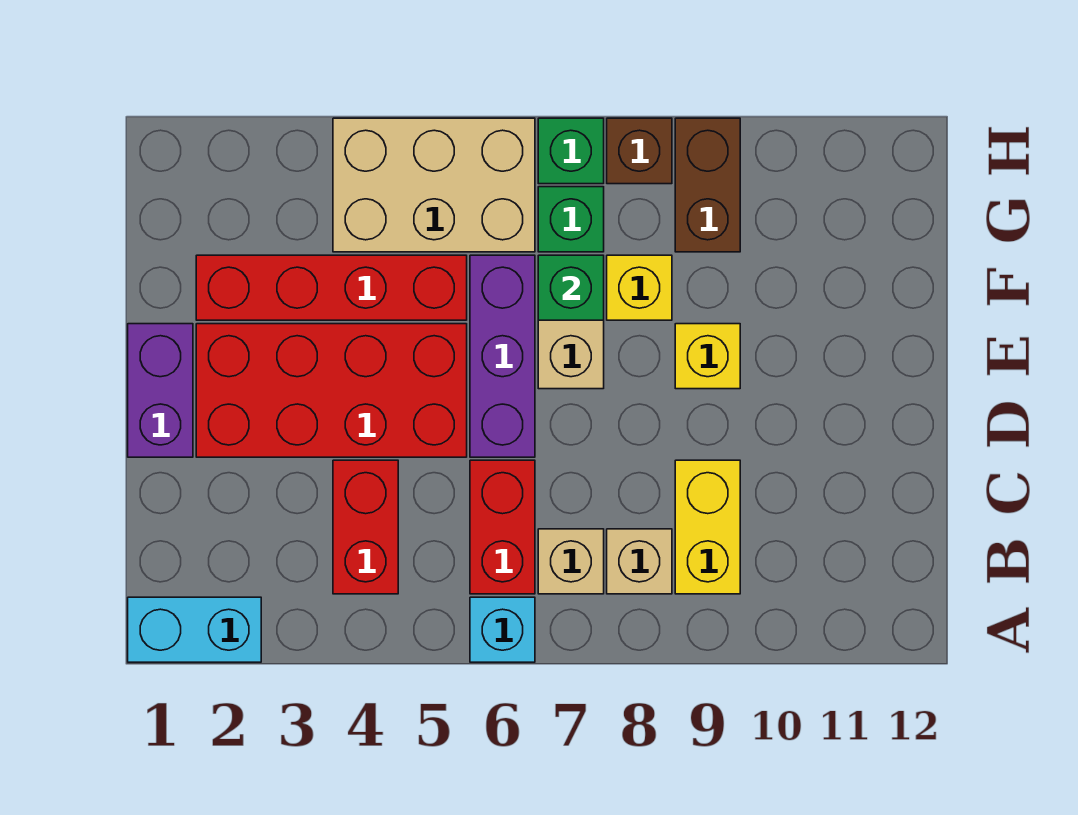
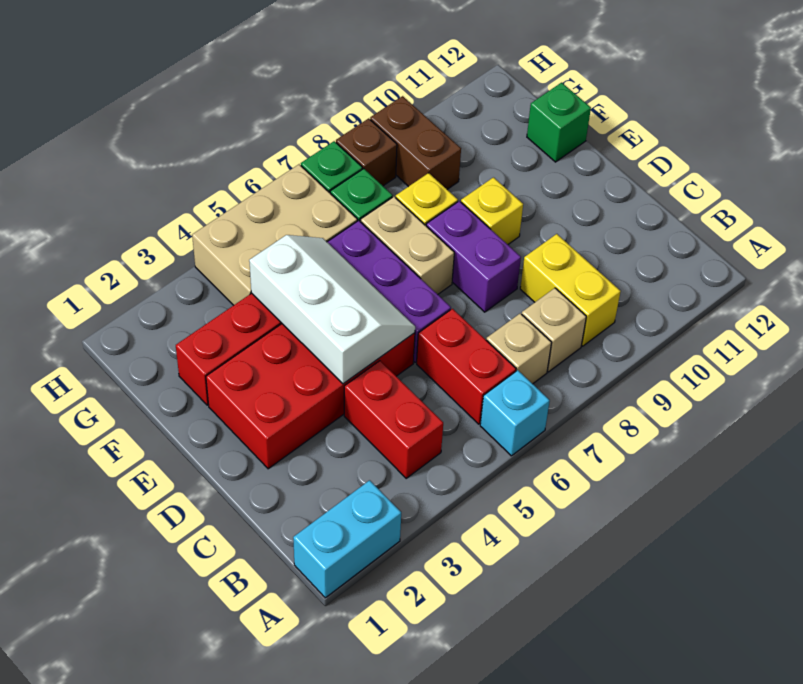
purple brick D1:E1 level 1 -> purple brick D8:E8 level 1
none -> white slope D4:F5 level 2 top 4
green brick F7 level 2 -> green brick F12 level 1

